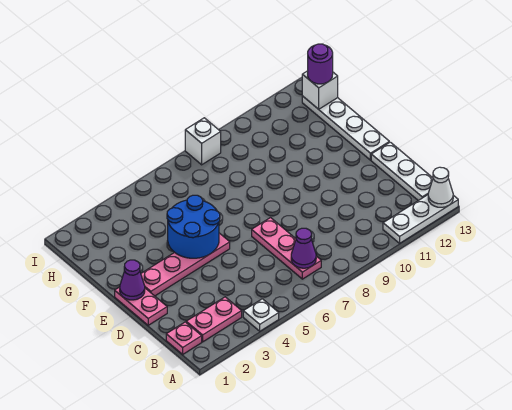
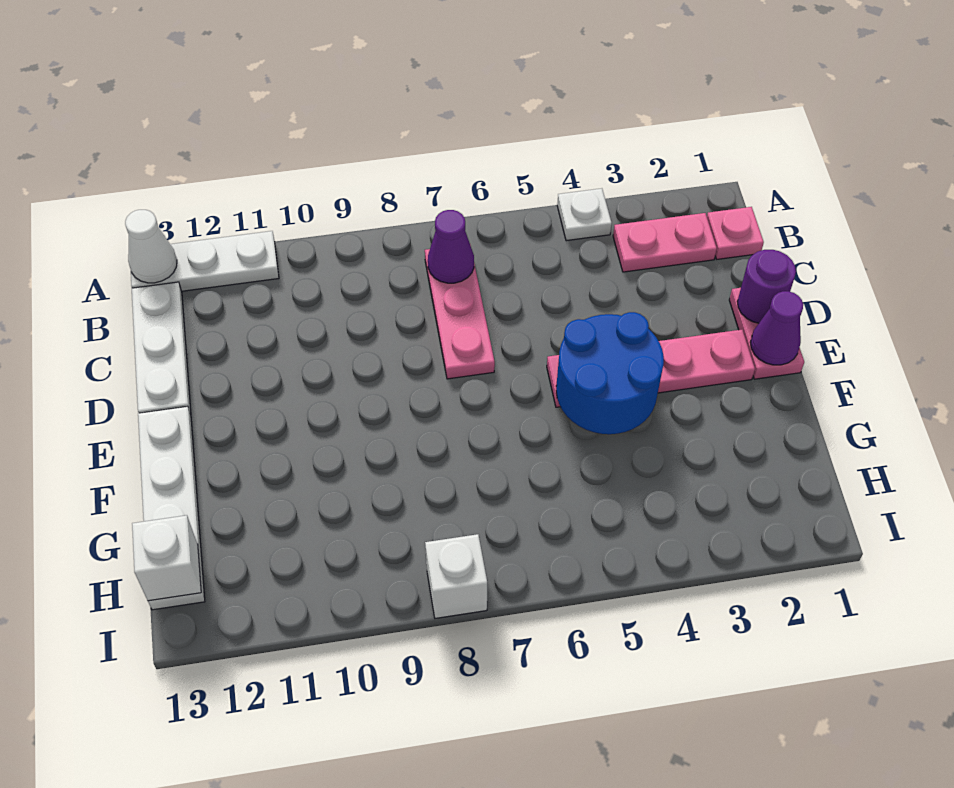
purple round brick H13 level 3 -> purple round brick D1 level 2

